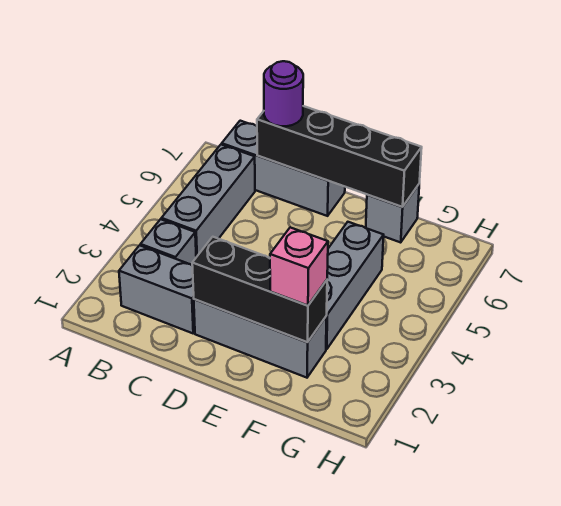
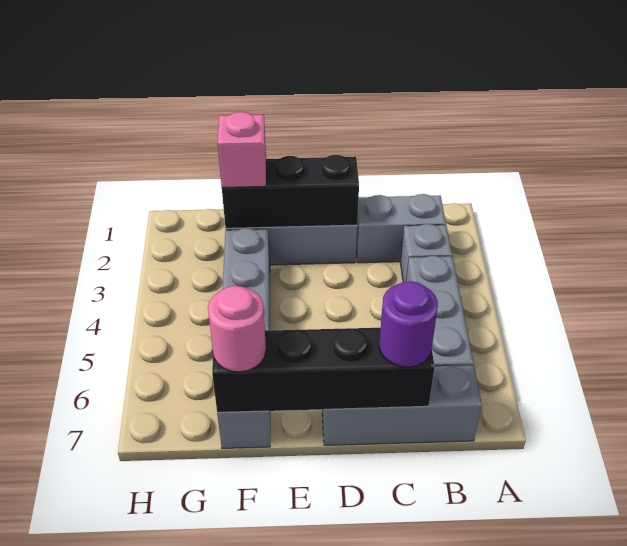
none -> pink round brick F7 level 3

